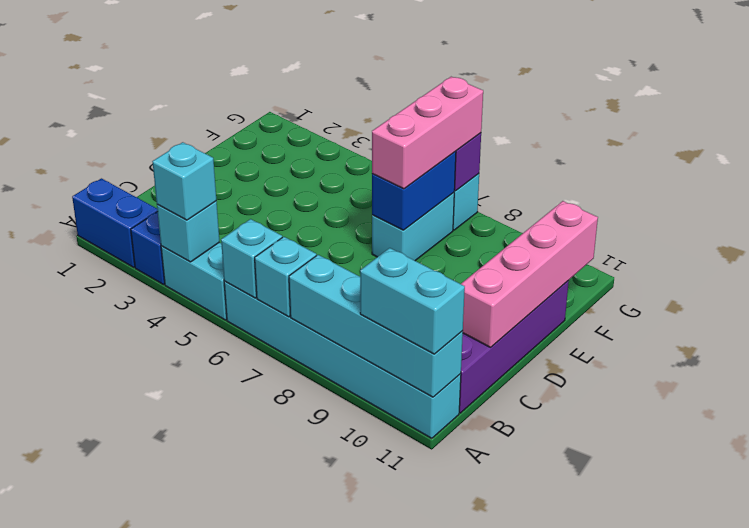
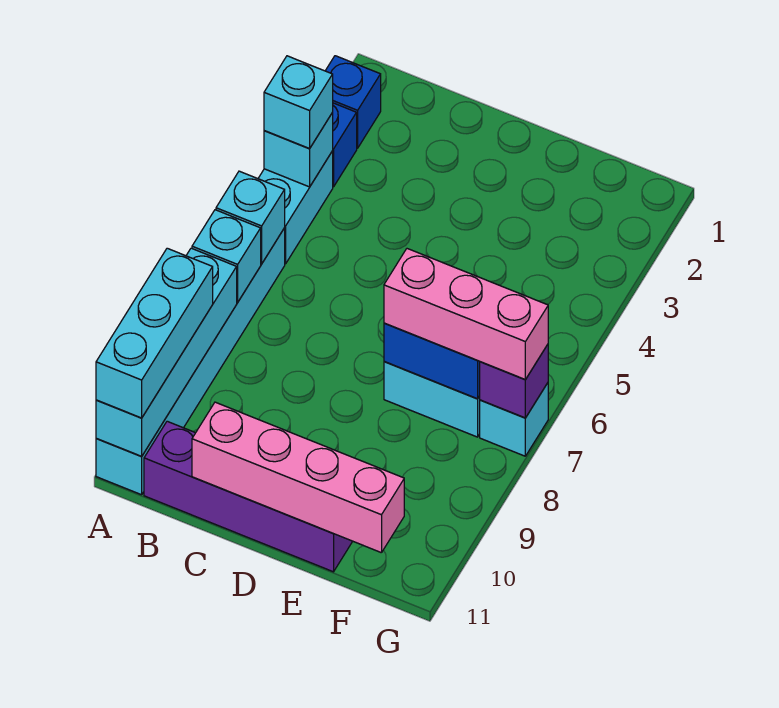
blue brick A1:A2 level 1 -> blue brick A2 level 1
cyan brick A10:A11 level 3 -> cyan brick A9:A11 level 3

